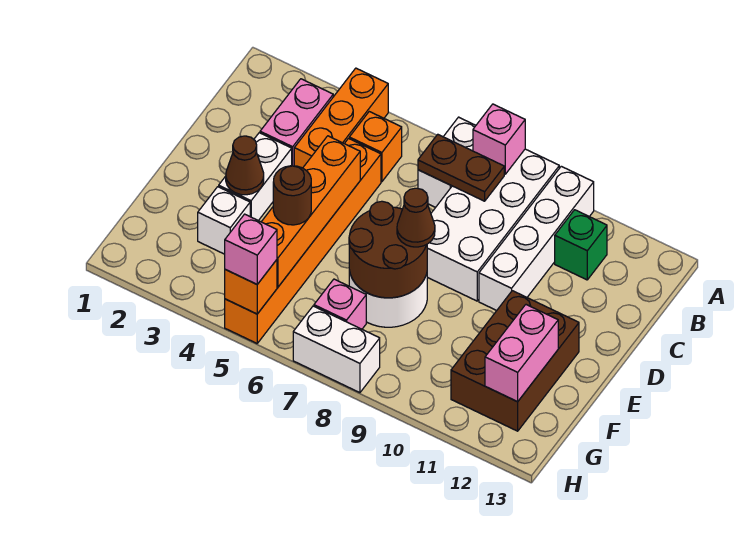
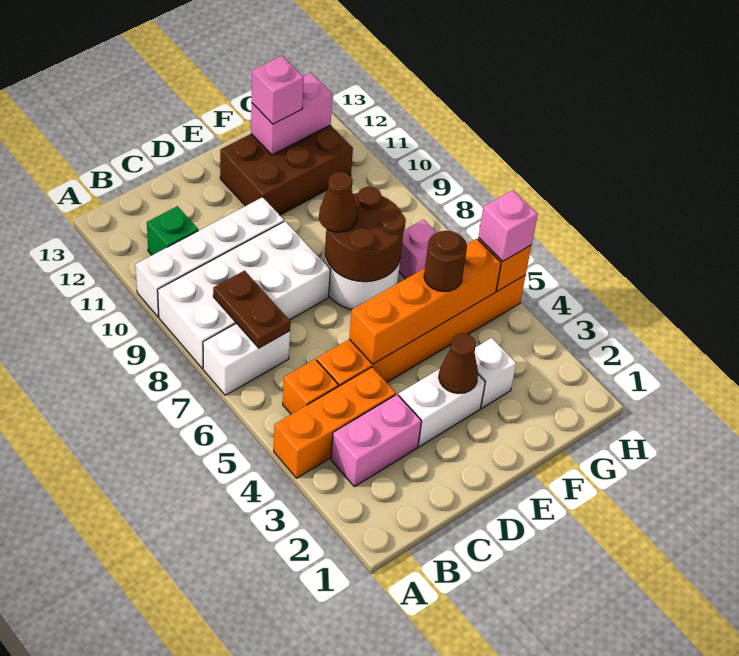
pink brick A8 level 2 -> pink brick F12 level 3
white brick H7:H8 level 1 -> none

